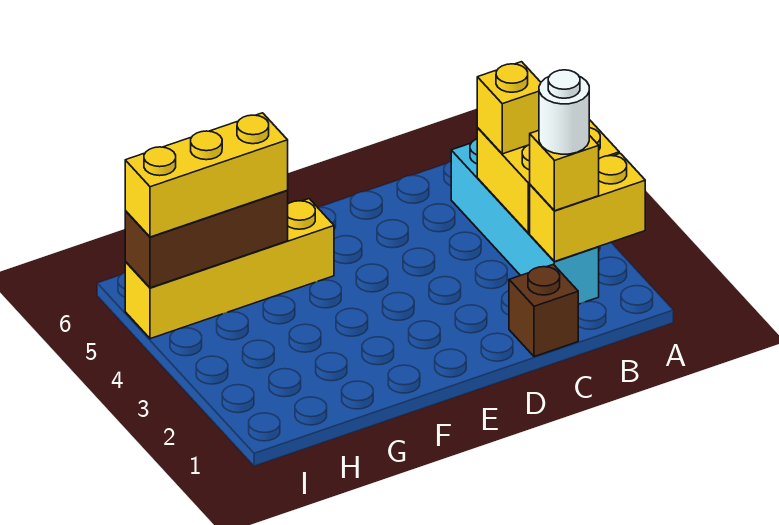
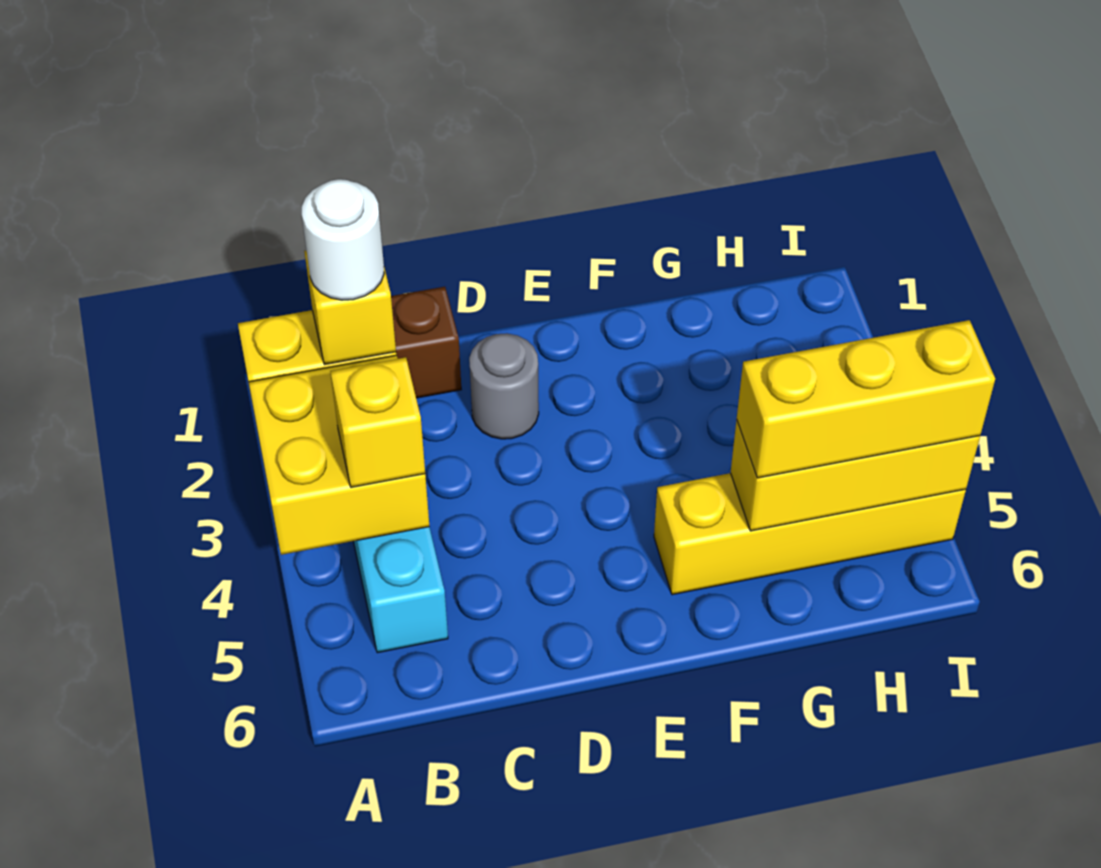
none -> grey round brick D2 level 1
brown brick G5:I5 level 2 -> yellow brick G5:I5 level 2

